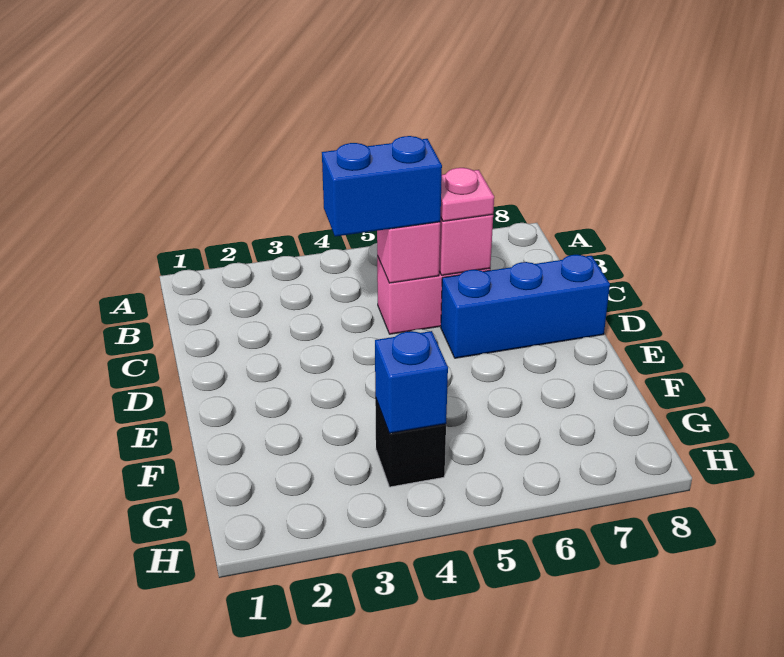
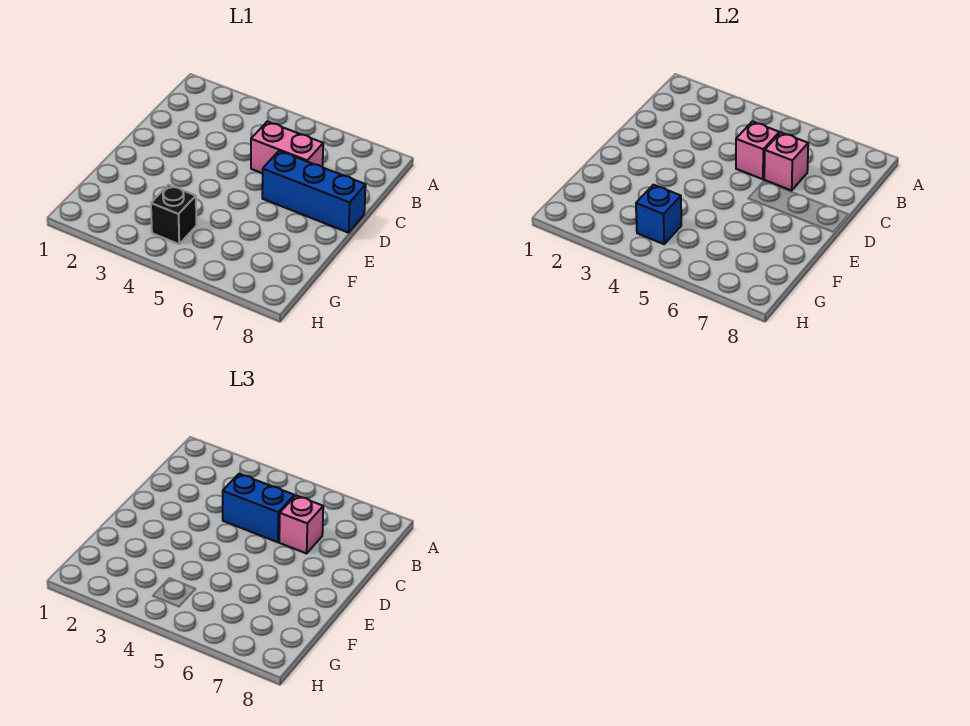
pink plate C6 level 3 -> pink brick C6 level 3

